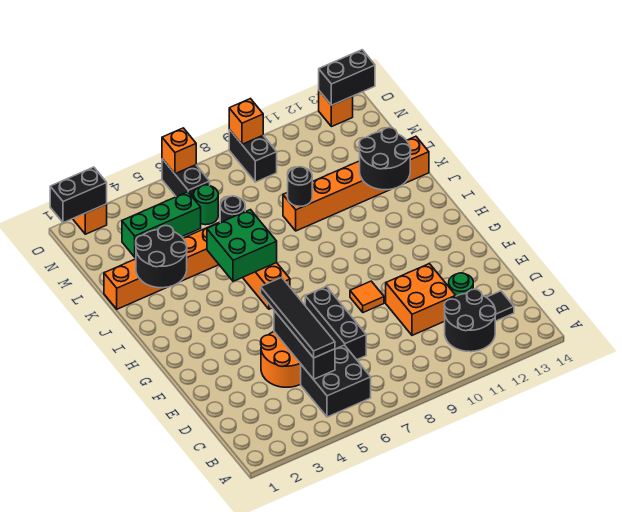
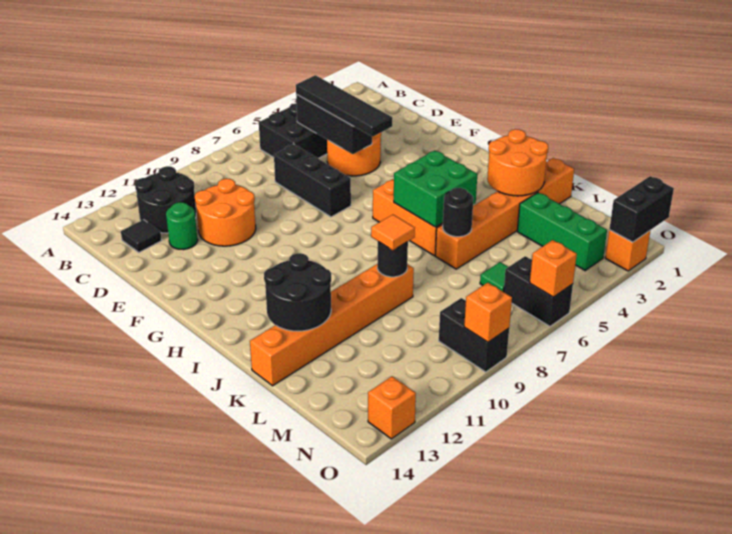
orange brick D10:E11 level 1 -> orange round brick D10:E11 level 1
orange tile F9 level 1 -> orange tile K9 level 3
black round brick J2:K3 level 2 -> orange round brick J2:K3 level 2
green brick M3:M5 level 1 -> green brick L3:N3 level 1
green round brick M6 level 1 -> green tile M6 level 1
black brick O13:O14 level 2 -> none

